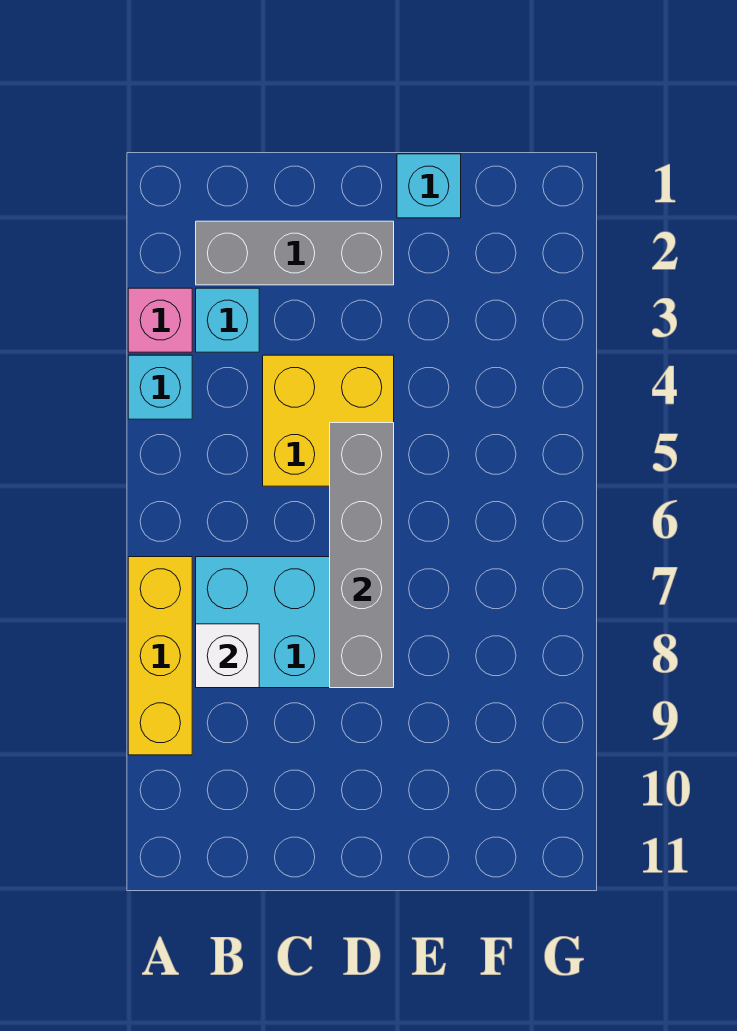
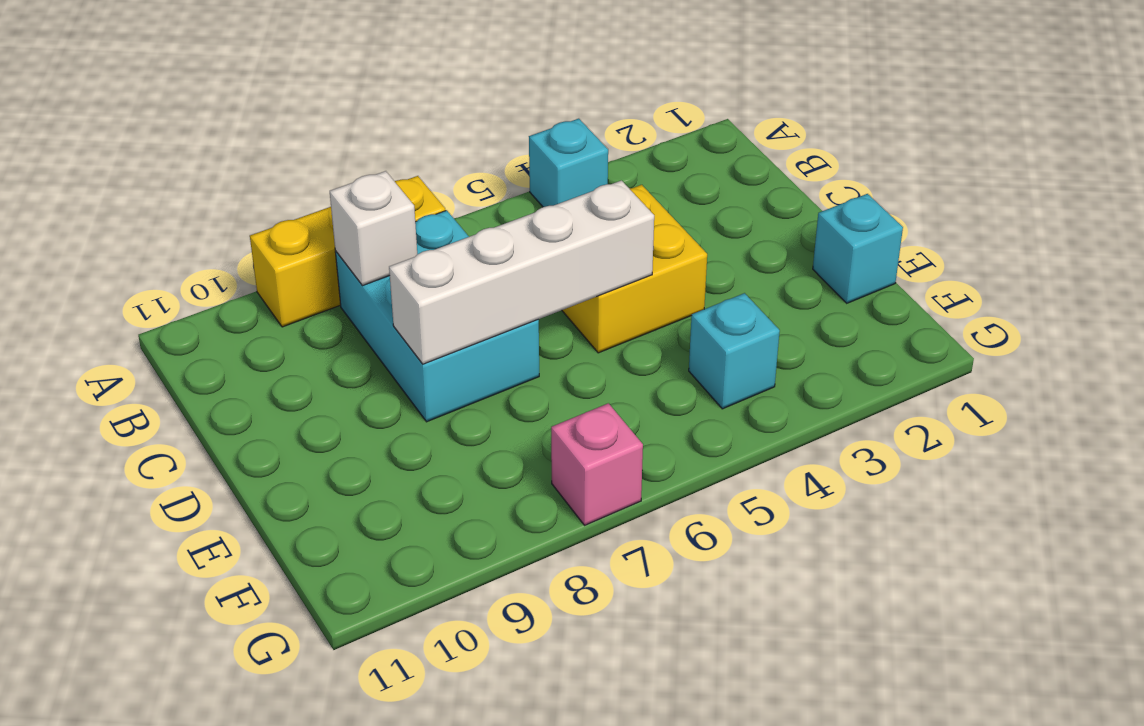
pink brick A3 level 1 -> pink brick G7 level 1
grey brick B2:D2 level 1 -> none
cyan brick B3 level 1 -> cyan brick F4 level 1
grey brick D5:D8 level 2 -> white brick D5:D8 level 2

